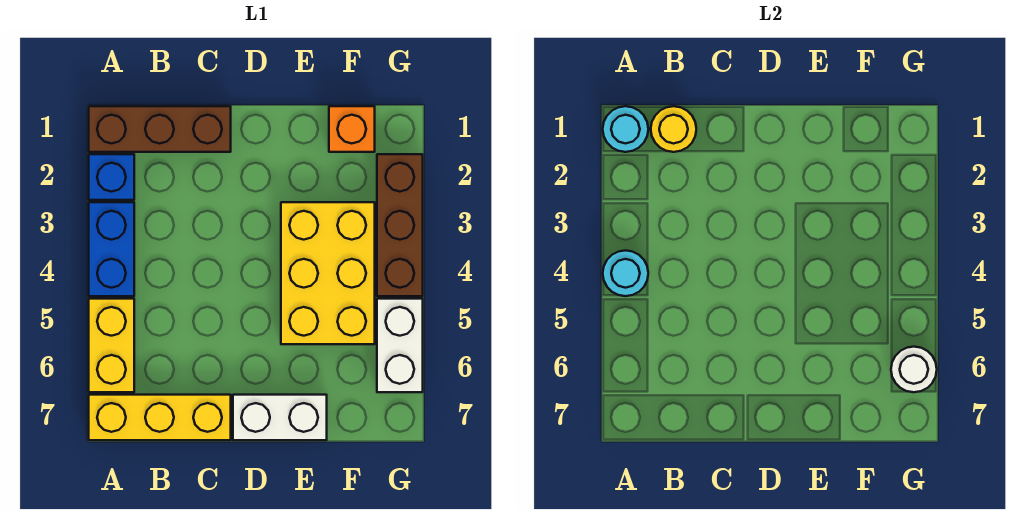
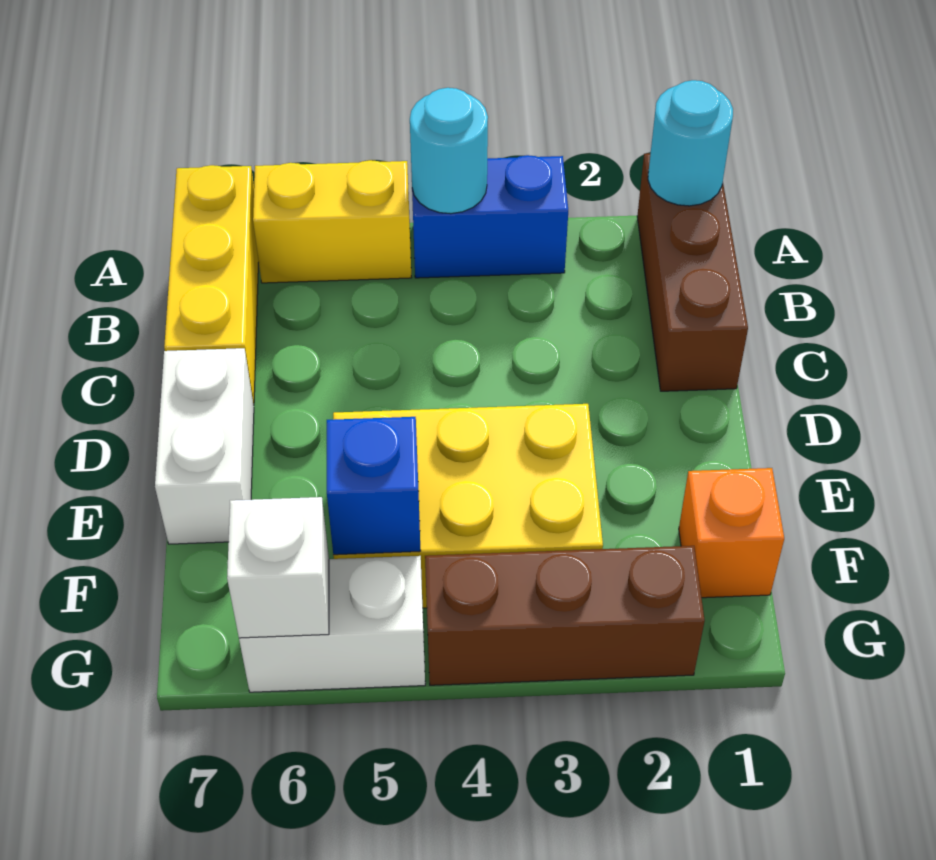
blue brick A2 level 1 -> blue brick F5 level 2
yellow round brick B1 level 2 -> none
white round brick G6 level 2 -> white brick G6 level 2

